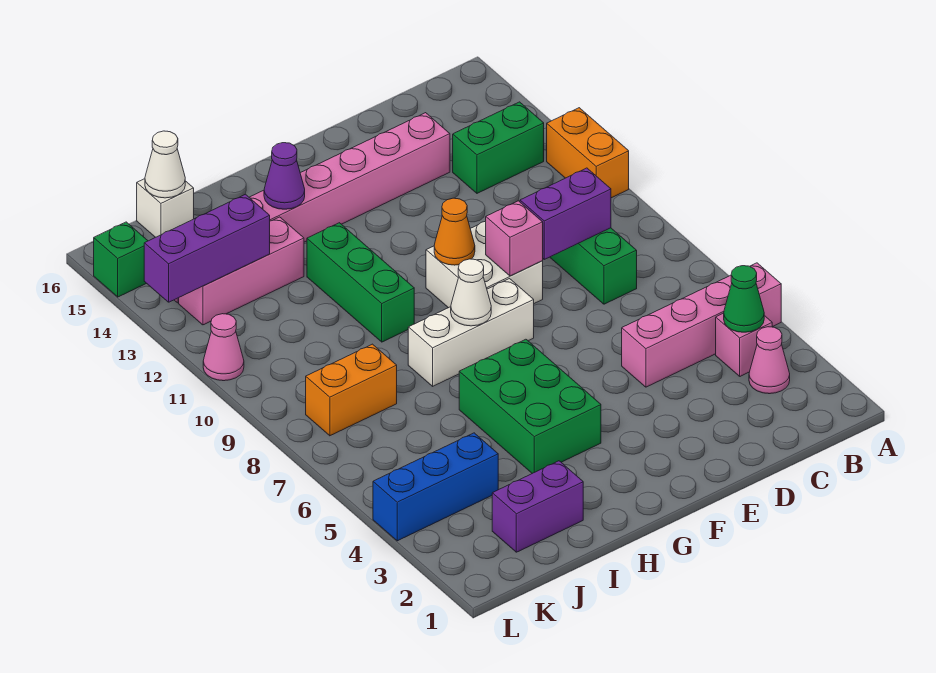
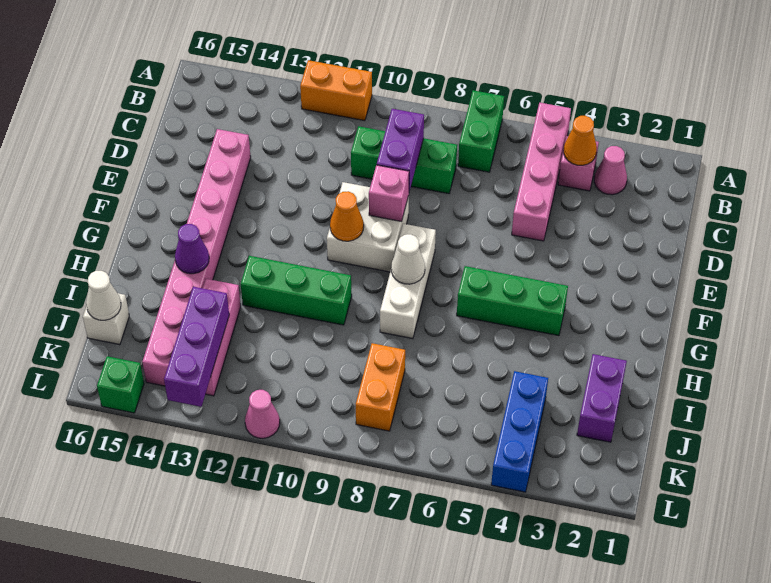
green cone B4 level 2 -> orange cone B4 level 2
green brick B13:C13 level 1 -> green brick A7:B7 level 1
green brick G4:H6 level 1 -> green brick G4:G6 level 1

